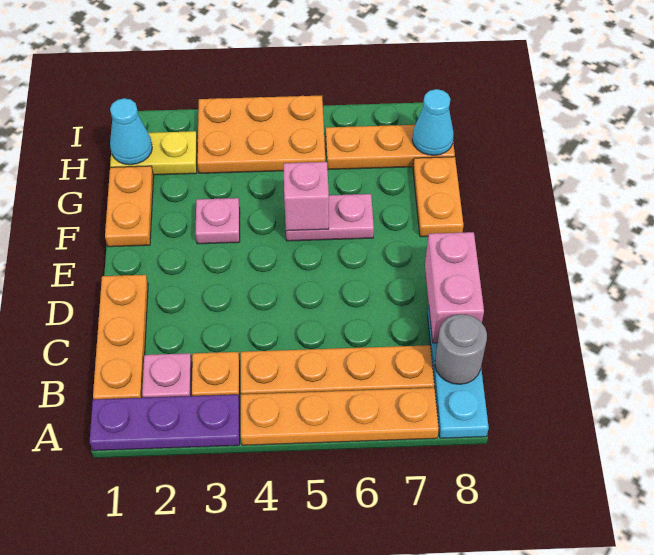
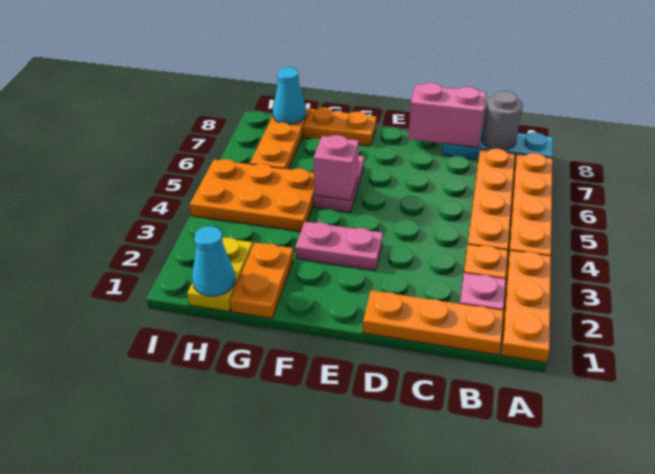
purple plate A1:A3 level 1 -> orange plate A1:A3 level 1
orange plate F1:G1 level 1 -> orange plate G1:G2 level 1
pink plate F3 level 1 -> pink plate E3:F3 level 1
orange plate H3:I5 level 1 -> orange plate G4:I5 level 1

